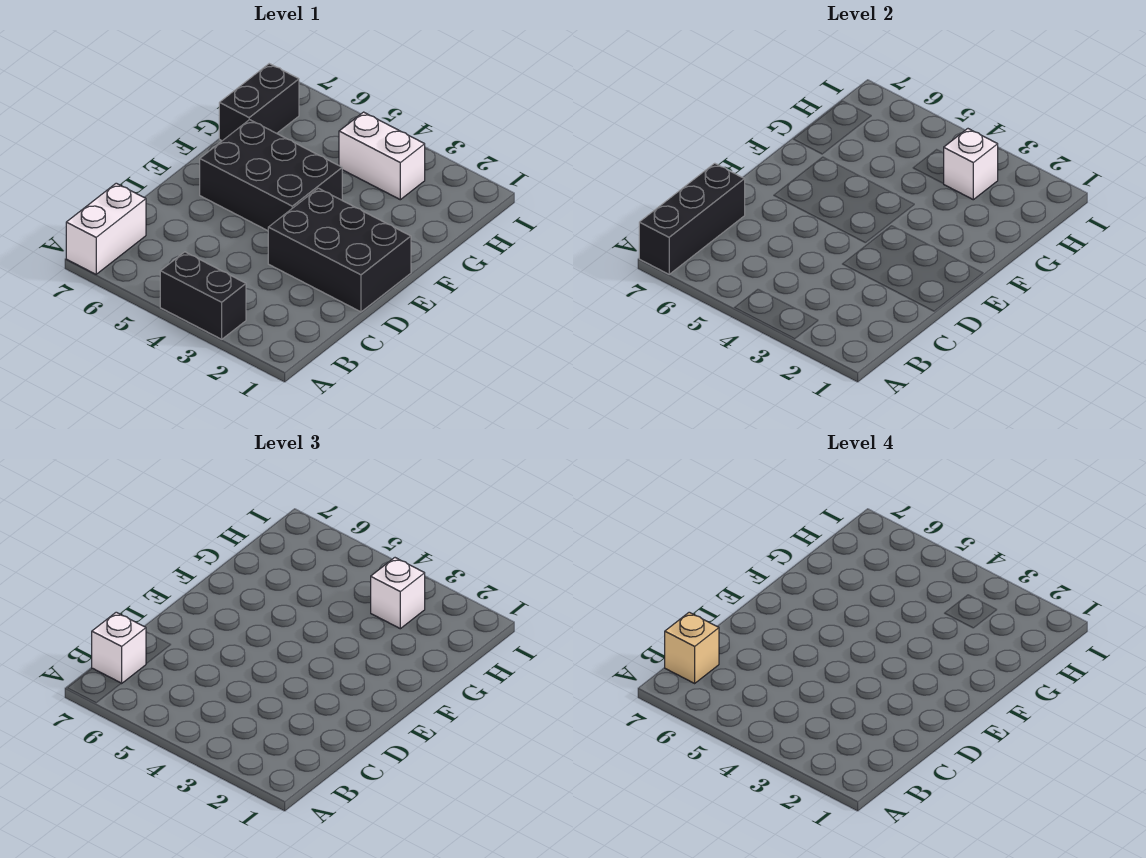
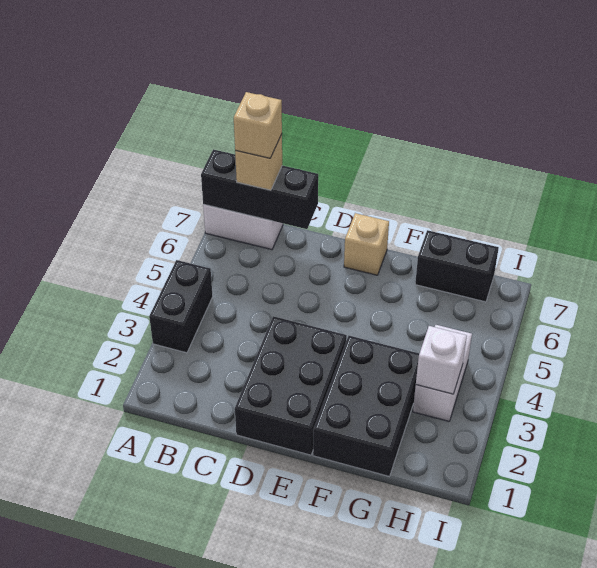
white brick B7 level 3 -> tan brick B7 level 3
black brick E4:F6 level 1 -> black brick F1:G3 level 1
none -> tan brick E7 level 1
white brick H3 level 3 -> none

